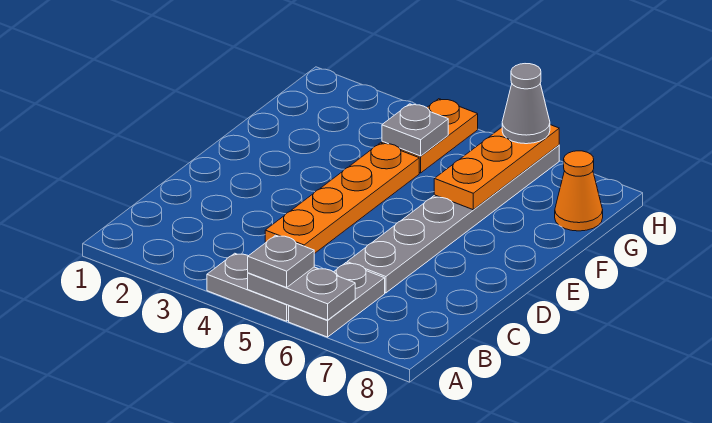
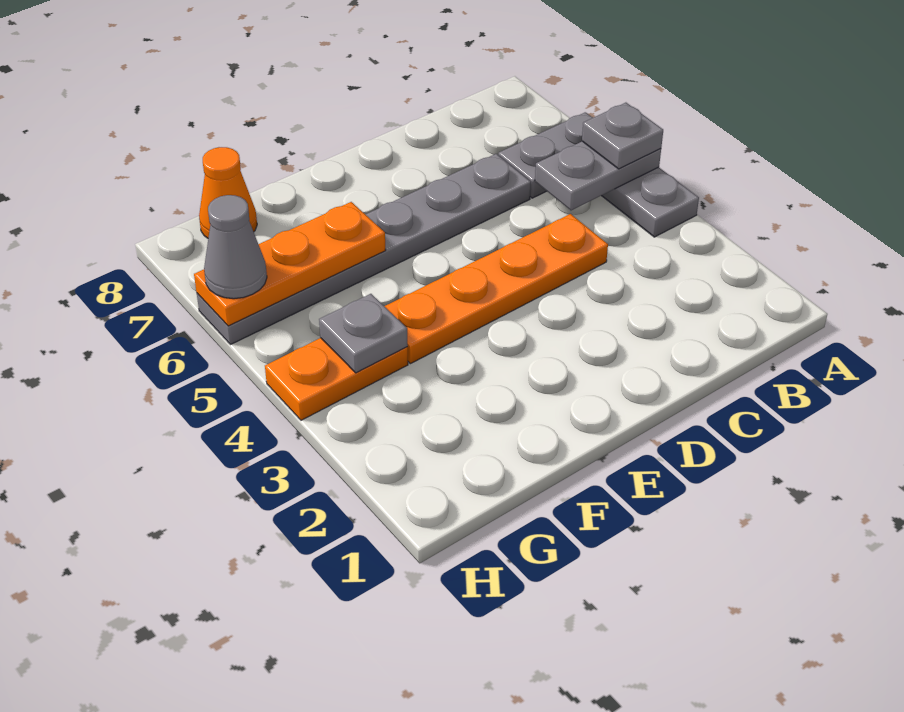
grey plate A5:A6 level 2 -> grey plate A5:B5 level 2

